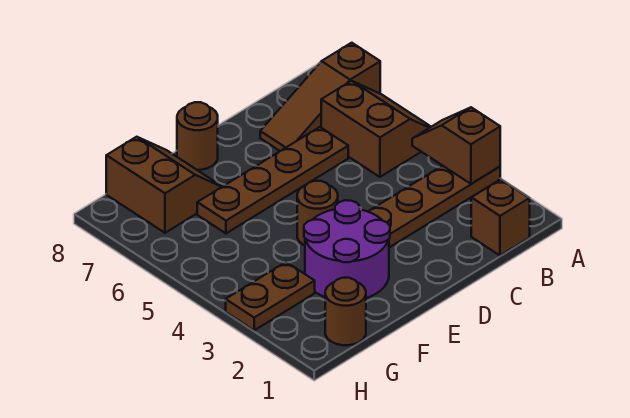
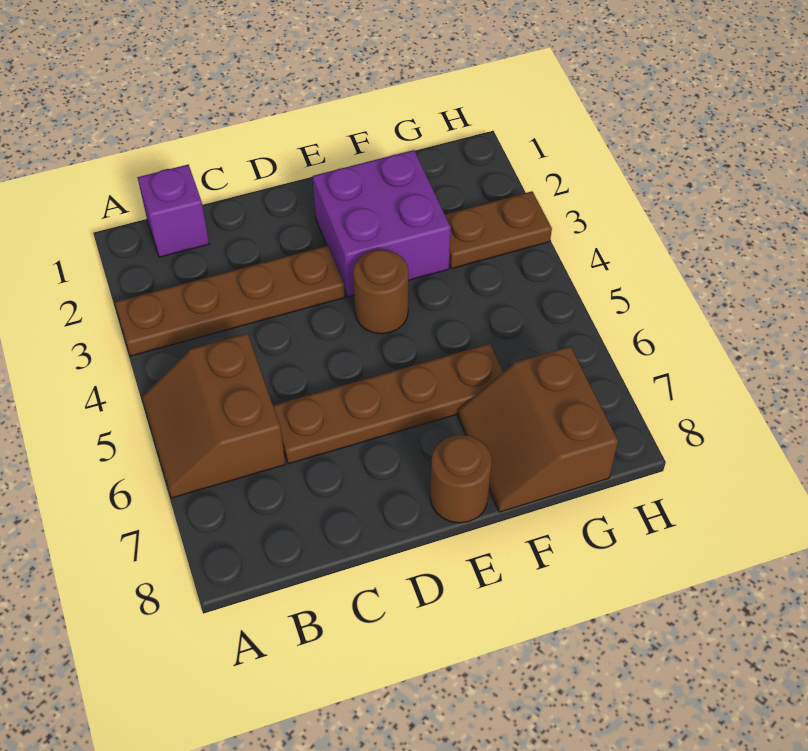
brown slope A3:A4 level 2 top 3 -> none
brown slope A7:C7 level 1 top A -> none
brown brick B1 level 1 -> purple brick B1 level 1
purple round brick E2:F3 level 1 -> purple brick E2:F3 level 1
brown round brick G1 level 1 -> none

